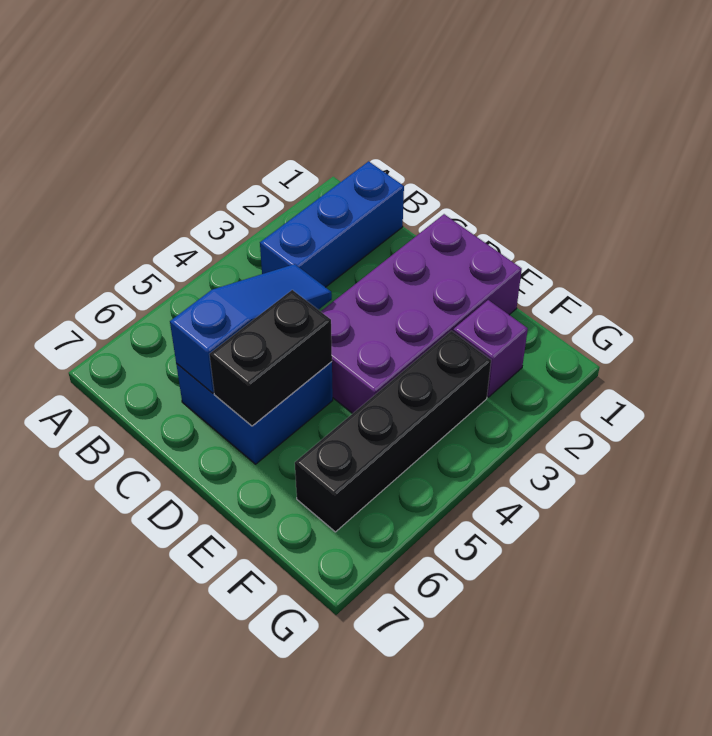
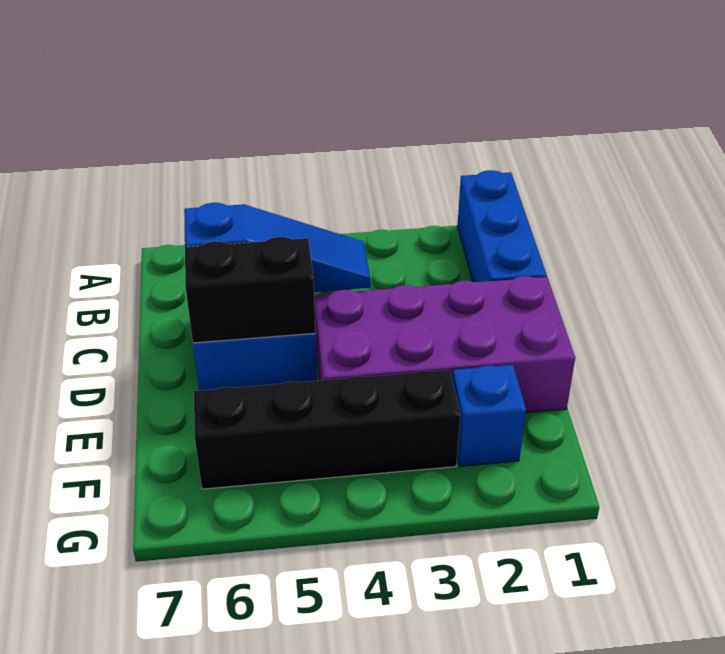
blue brick B1:B3 level 1 -> blue brick A1:C1 level 1
purple brick F2 level 1 -> blue brick F2 level 1

